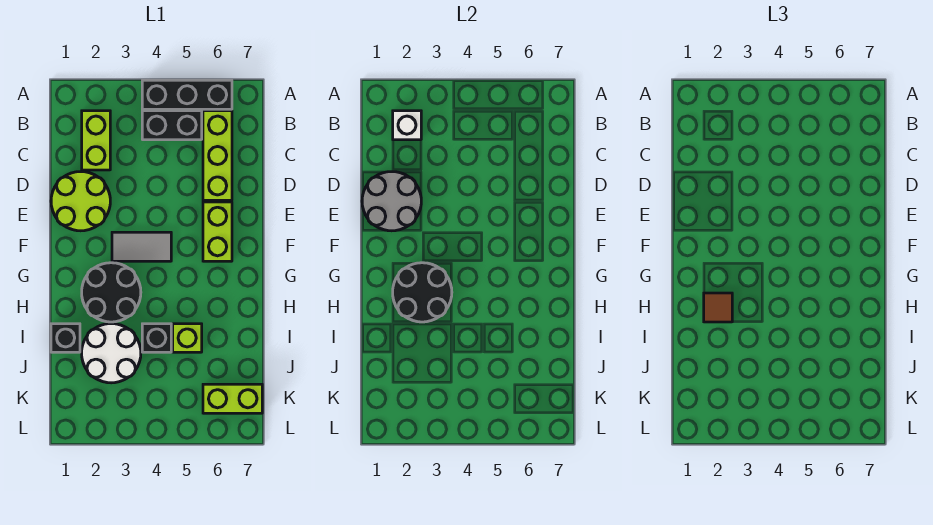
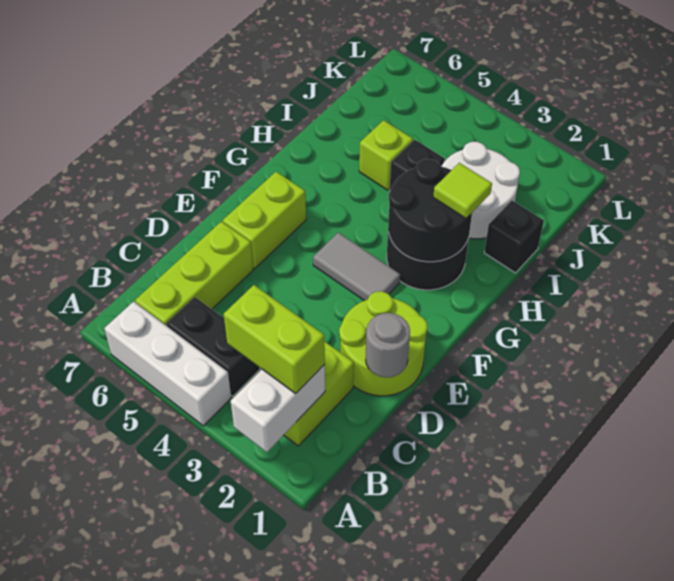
black brick A4:A6 level 1 -> white brick A4:A6 level 1
white brick B2 level 2 -> white brick A2:B2 level 2
grey round brick D1:E2 level 2 -> grey round brick D1 level 2
brown tile H2 level 3 -> lime tile H2 level 3
lime brick K6:K7 level 1 -> lime brick B2:B3 level 3

